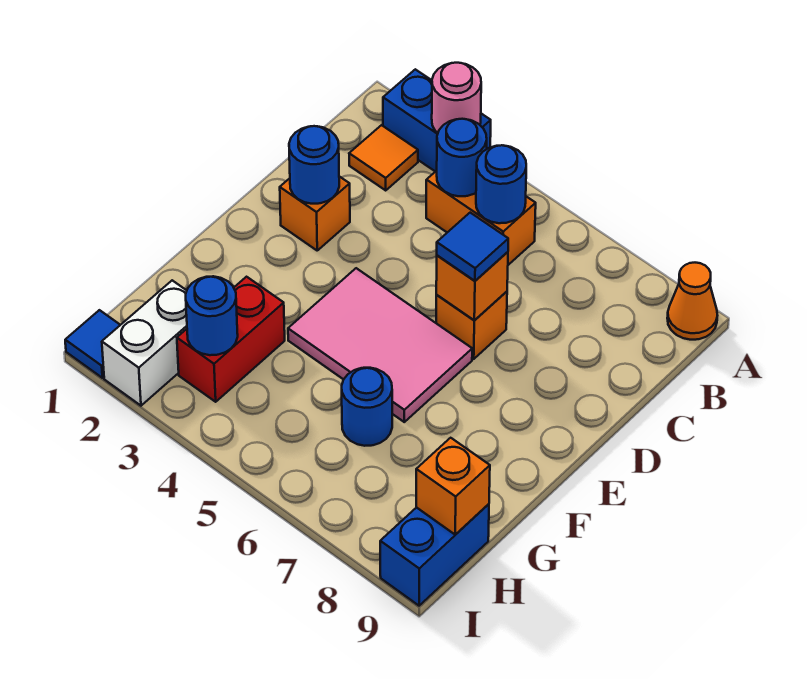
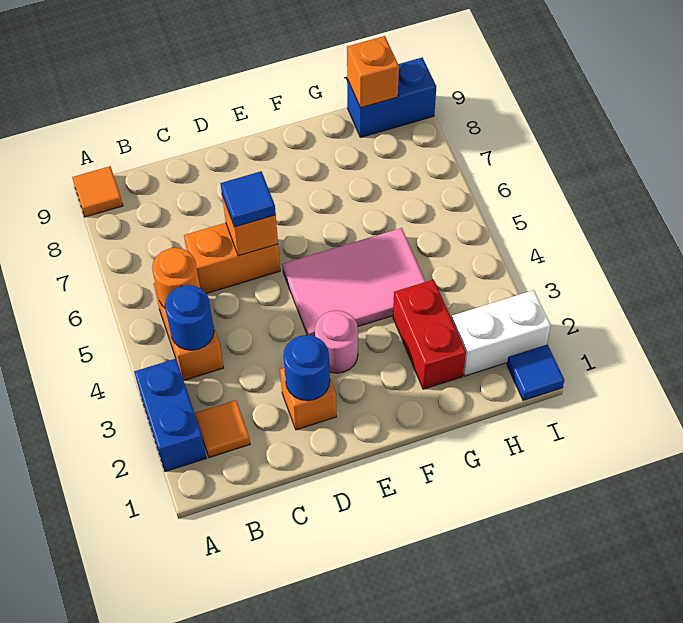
pink round brick A3 level 2 -> pink round brick E3 level 1
orange cone A9 level 1 -> orange tile A9 level 1
blue round brick B5 level 2 -> orange round brick B5 level 2
orange brick D6 level 1 -> orange brick C6:D6 level 1
pink tile E4:F6 level 1 -> pink tile E4:G5 level 1
red brick G3:H3 level 1 -> red brick G2:G3 level 1
blue round brick G6 level 1 -> none
blue round brick H3 level 2 -> none

